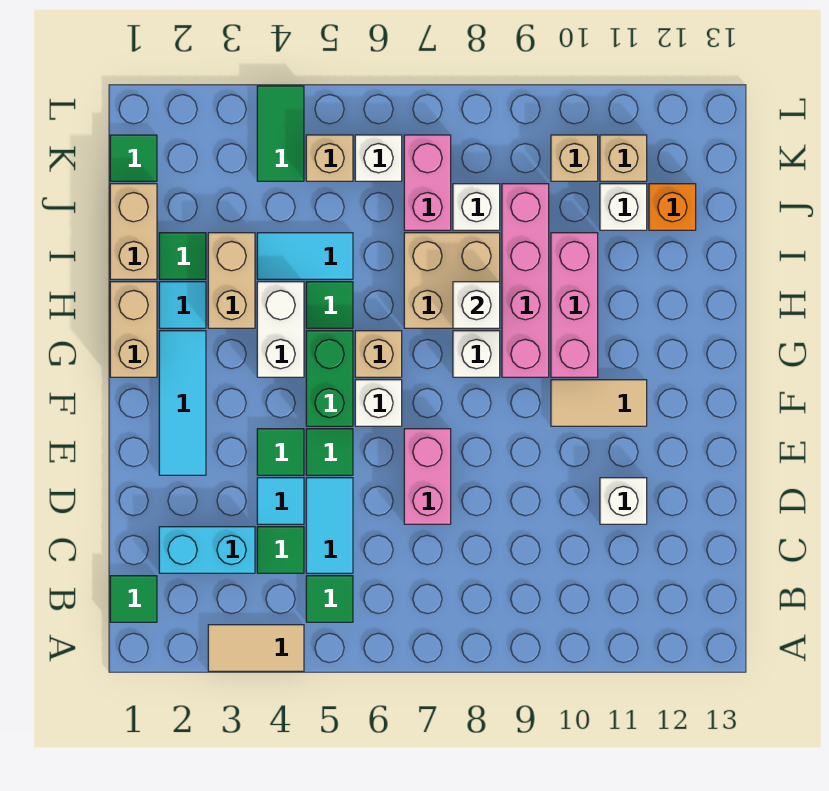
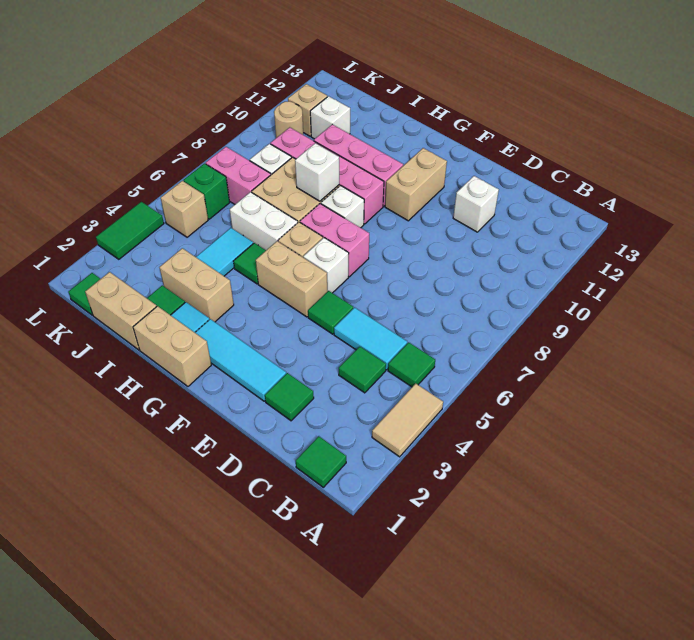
cyan brick C2:C3 level 1 -> none
cyan tile D4 level 1 -> none
pink brick D7:E7 level 1 -> pink brick F7:G7 level 1
green tile E4 level 1 -> green tile D2 level 1
green brick F5:G5 level 1 -> tan brick F5:G5 level 1
tan tile F10:F11 level 1 -> tan brick F10:F11 level 1
white brick G4:H4 level 1 -> white brick H6:I6 level 1
orange brick J12 level 1 -> none
green tile K4:L4 level 1 -> green tile L3:L4 level 1
white brick K6 level 1 -> green brick K6 level 1
tan brick K10 level 1 -> tan round brick K10 level 1

